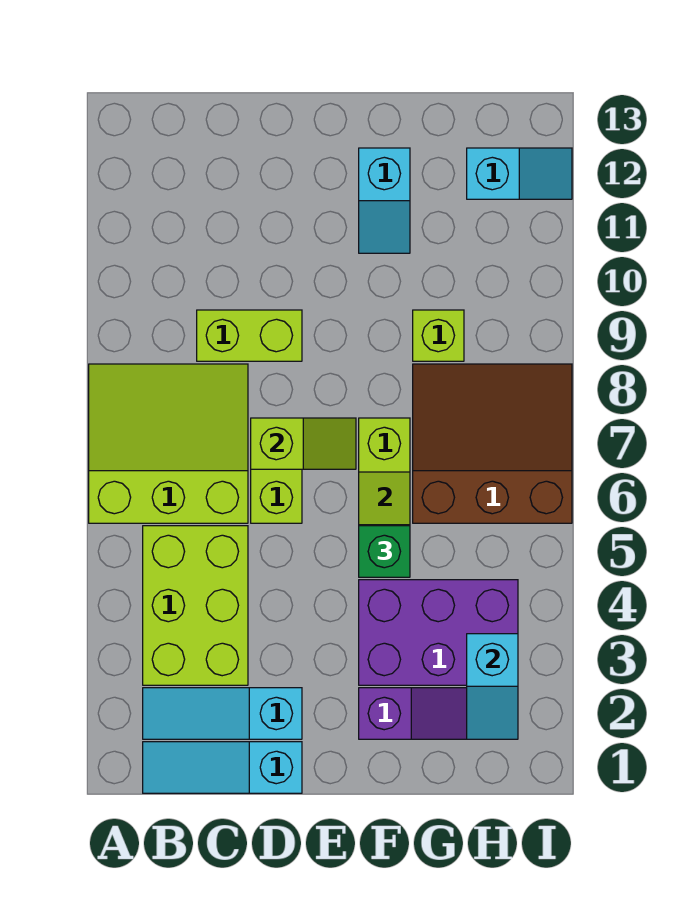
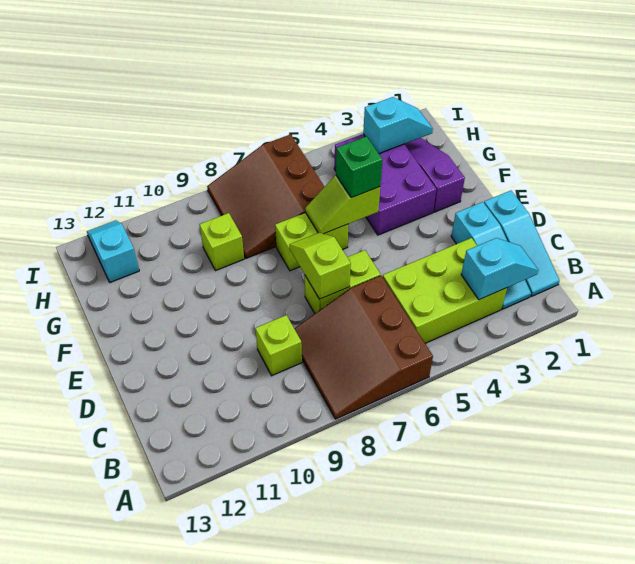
lime slope A6:C8 level 1 top 6 -> brown slope A6:C8 level 1 top 6
lime brick C9:D9 level 1 -> lime brick C9 level 1
cyan slope F11:F12 level 1 top 12 -> cyan slope B2:B3 level 2 top 3

